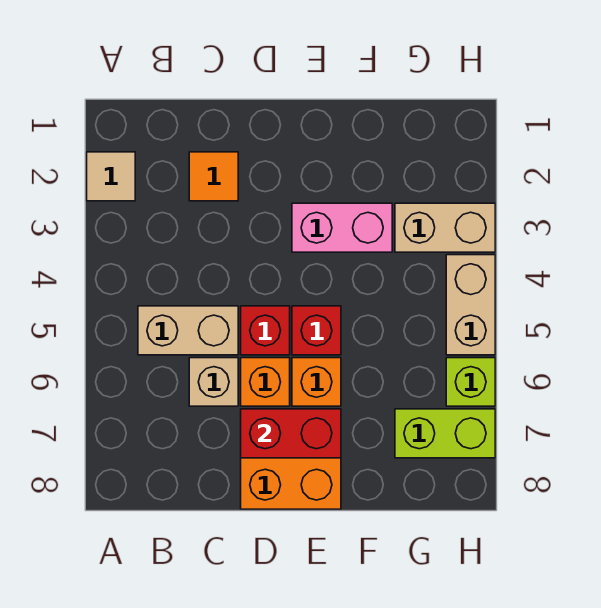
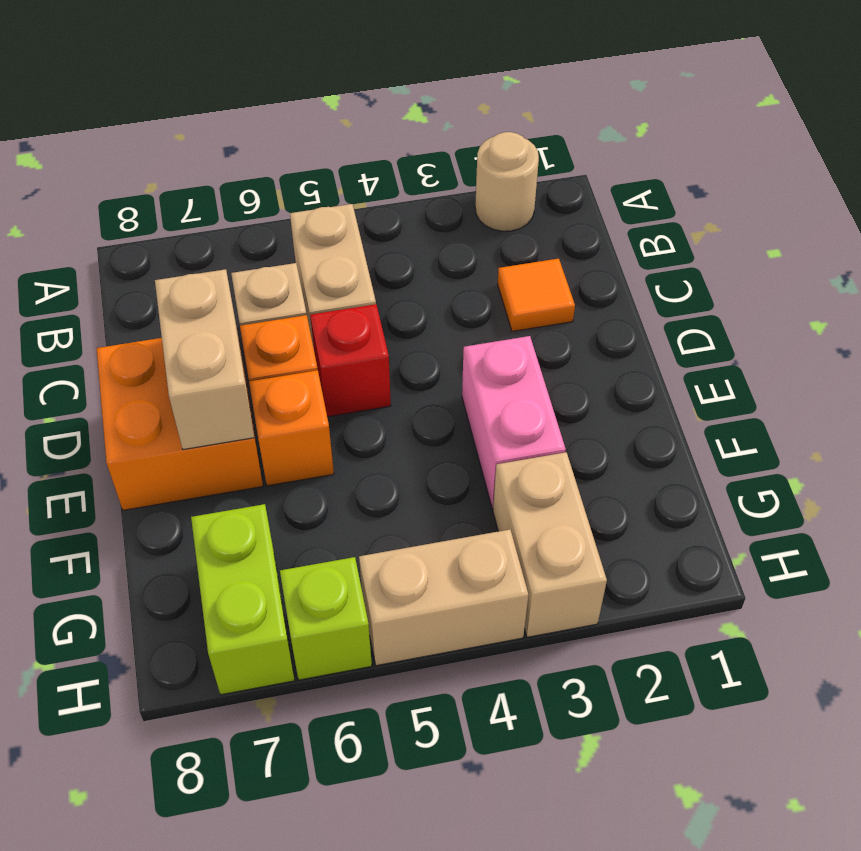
tan tile A2 level 1 -> tan round brick A2 level 1
red brick D7:E7 level 2 -> tan brick D7:E7 level 2
red brick E5 level 1 -> none

